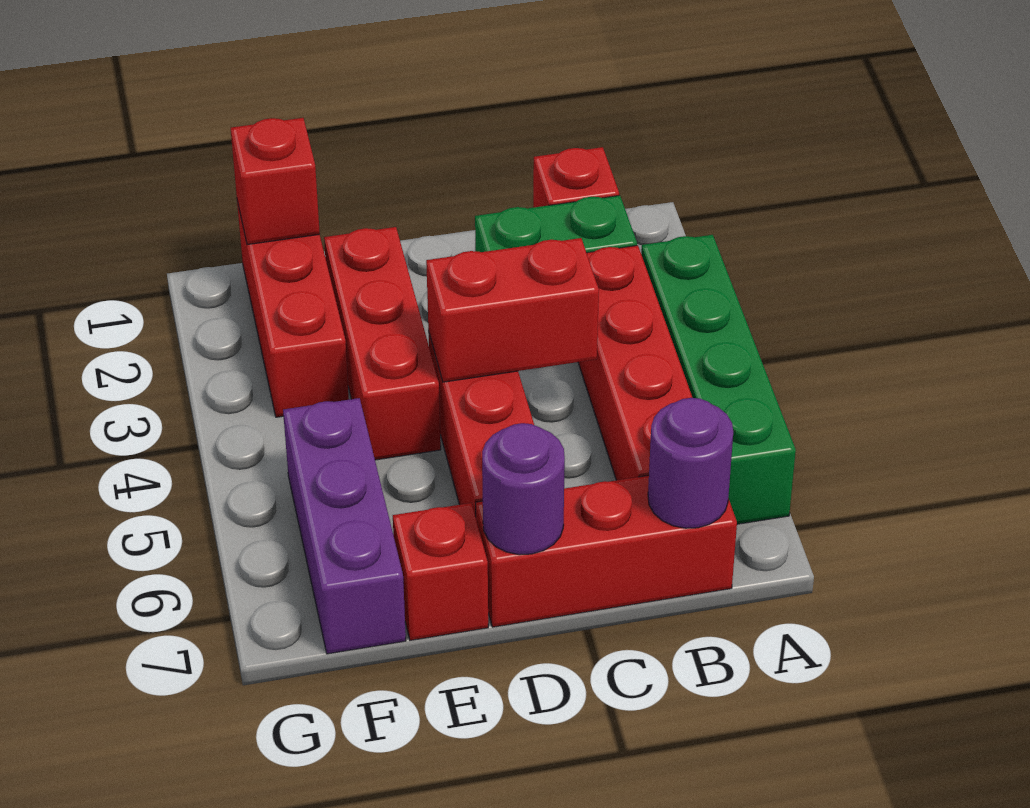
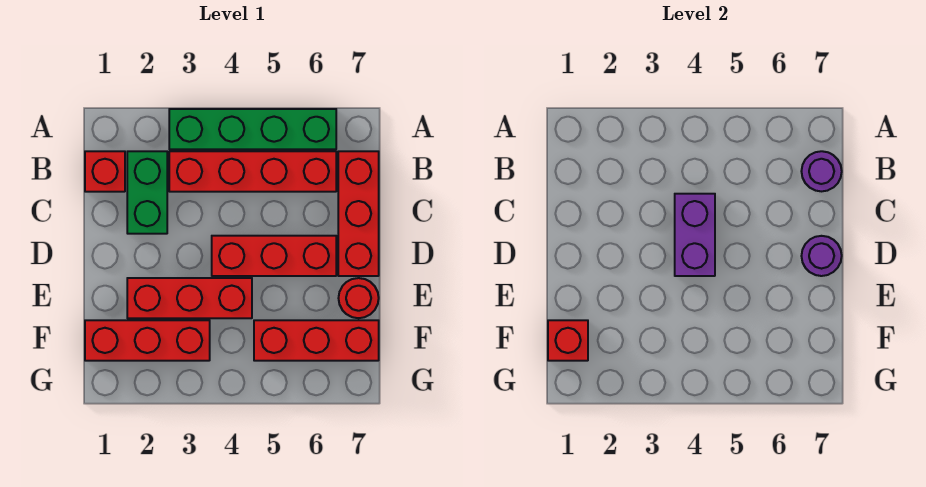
red brick C4:D4 level 2 -> purple brick C4:D4 level 2
red brick E7 level 1 -> red round brick E7 level 1
purple brick F5:F7 level 1 -> red brick F5:F7 level 1

